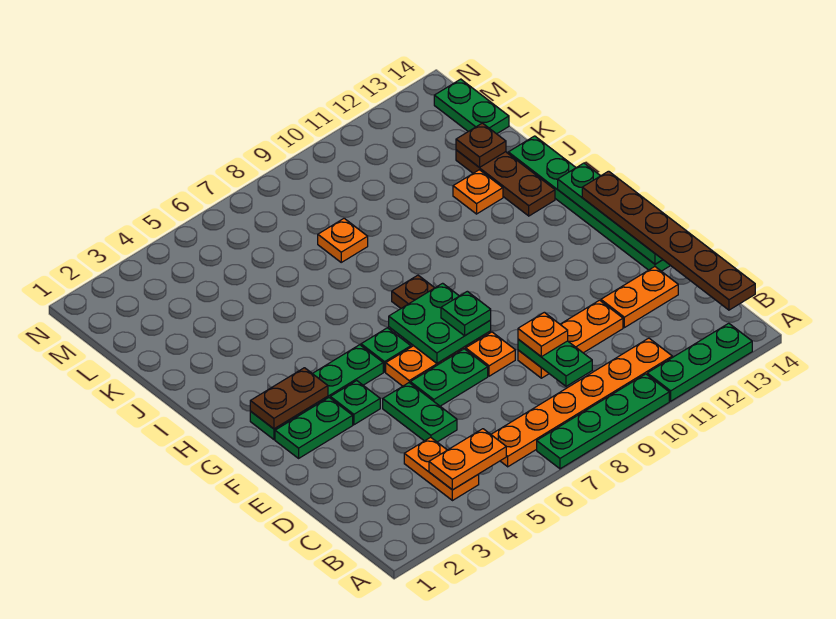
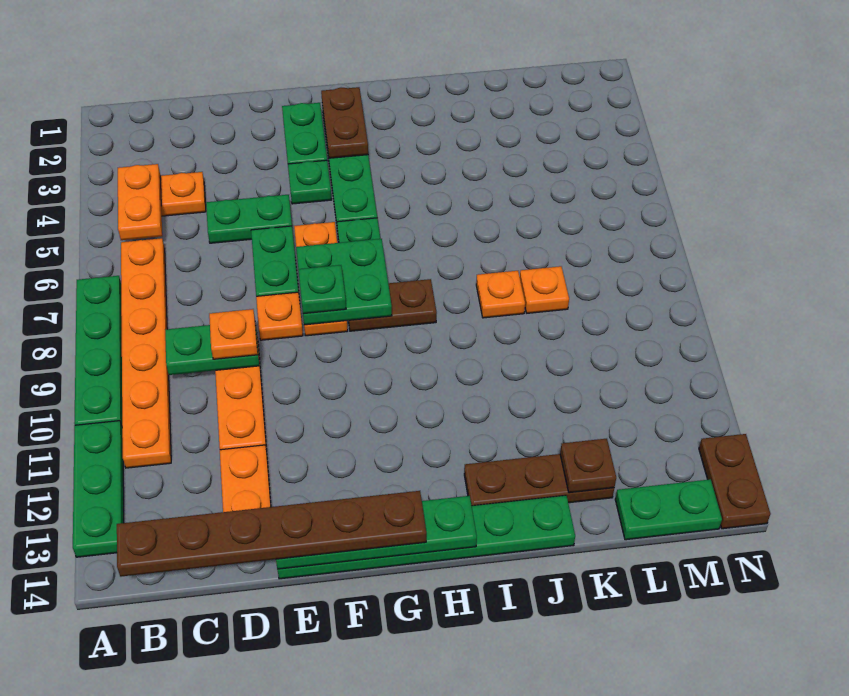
orange plate J12 level 1 -> orange plate J8 level 1
none -> brown plate N13:N14 level 1

